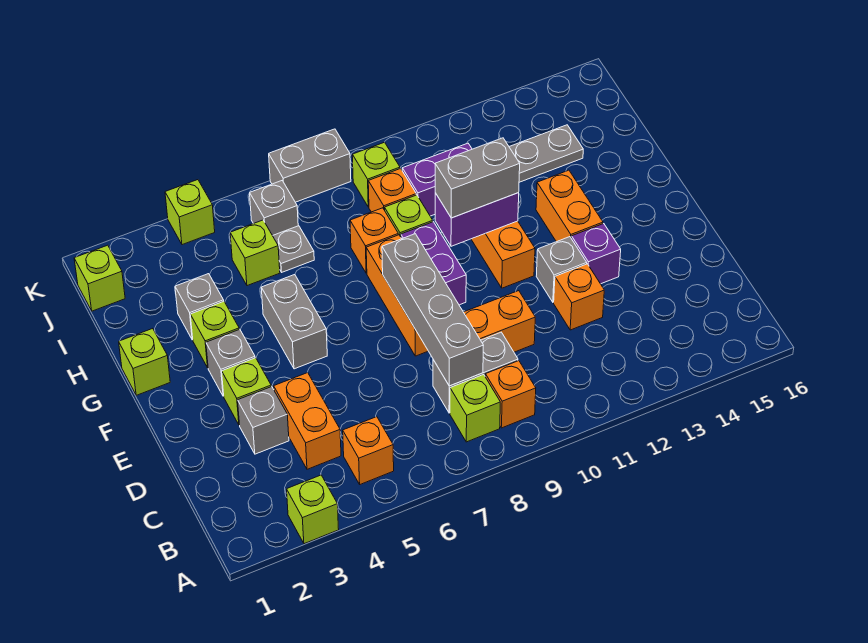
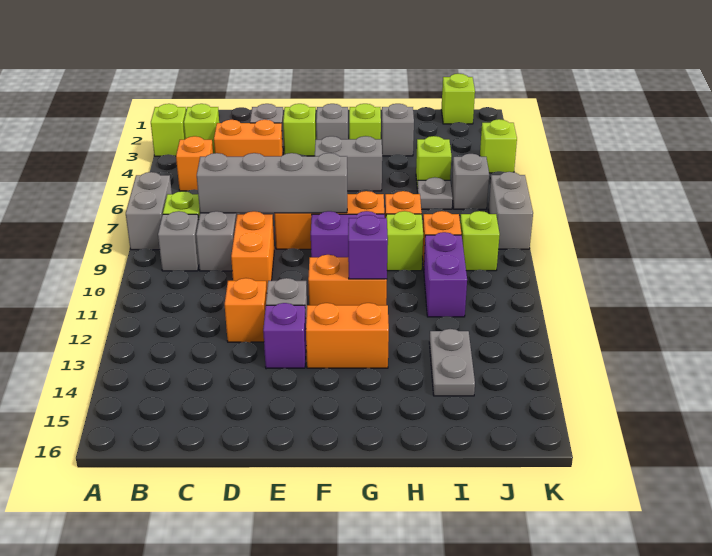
orange brick B9 level 1 -> grey brick B9 level 1
lime brick G1 level 1 -> lime brick B3 level 1
purple brick G10:G11 level 2 -> purple brick G11 level 2
grey brick G10:G11 level 3 -> grey brick A7:A8 level 1

